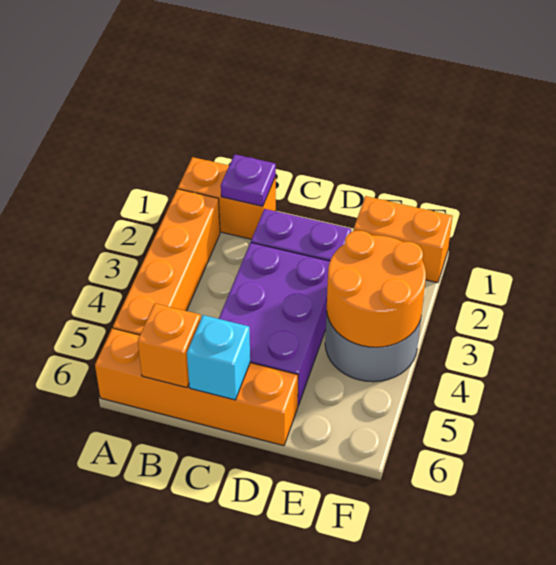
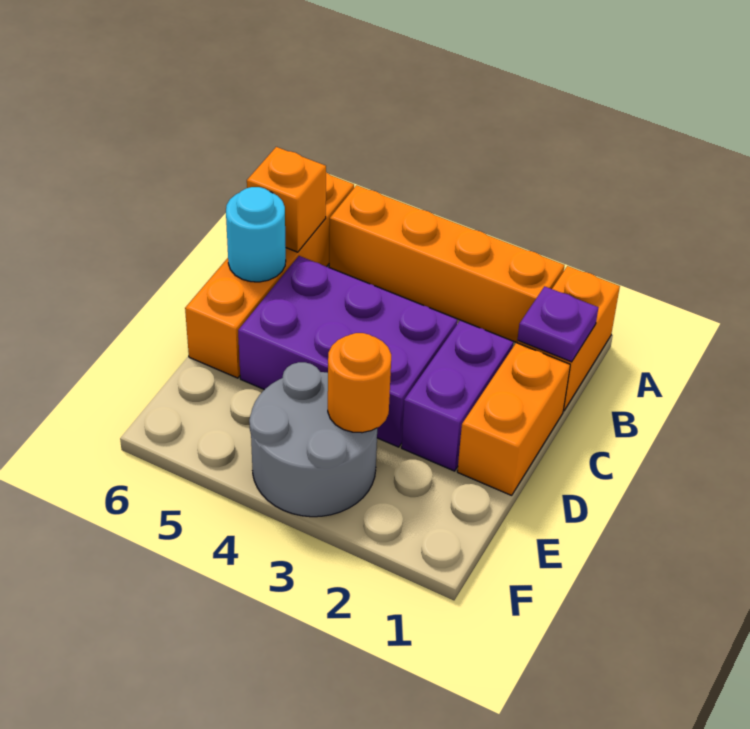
cyan brick C6 level 2 -> cyan round brick C6 level 2
orange brick E1:F1 level 1 -> orange brick C1:D1 level 1
orange round brick E3:F4 level 2 -> orange round brick E3 level 2

